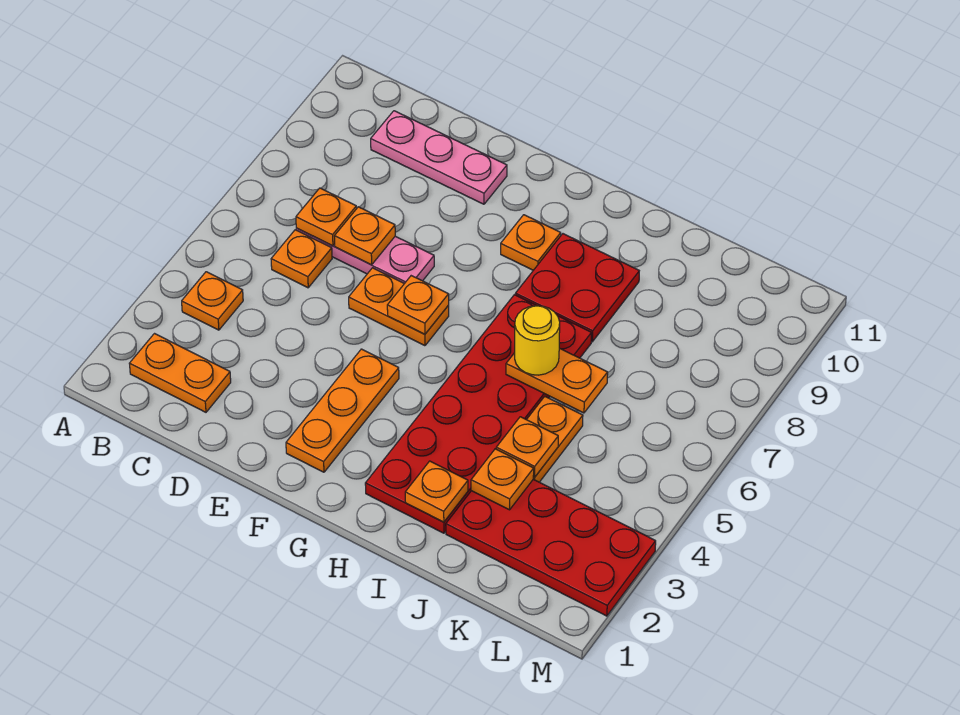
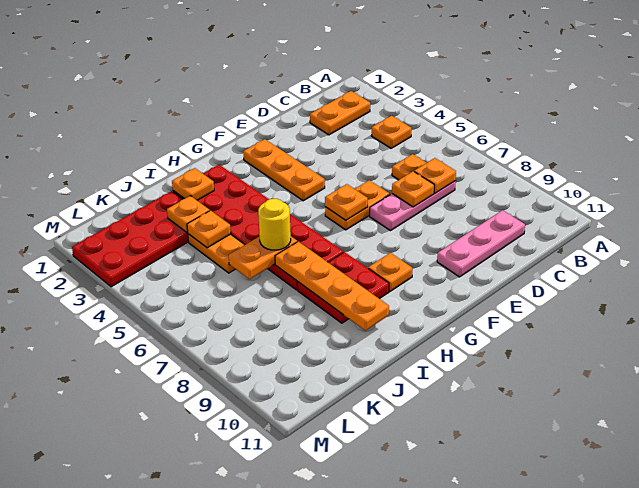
none -> orange plate I7:I10 level 2

